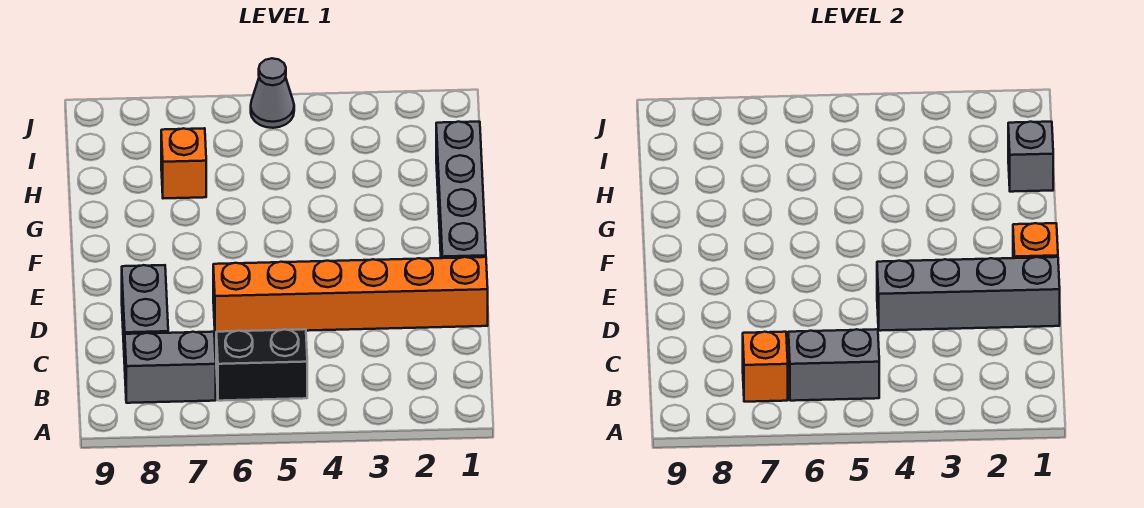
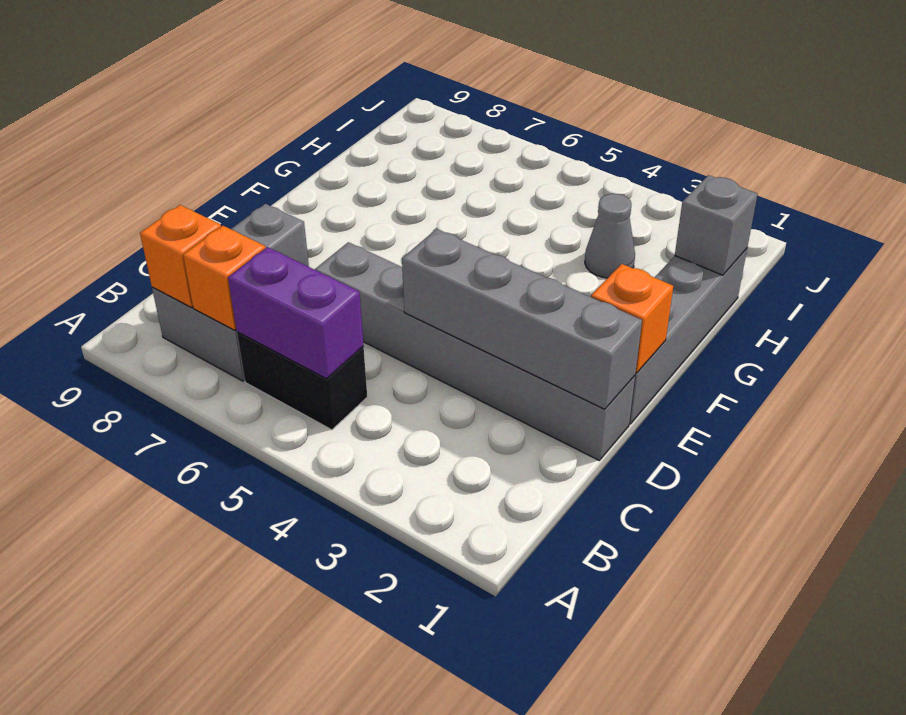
grey brick B5:B6 level 2 -> purple brick B5:B6 level 2
orange brick D1:D6 level 1 -> grey brick D1:D6 level 1
orange brick H7 level 1 -> orange brick B8 level 2
grey cone J5 level 1 -> grey cone H3 level 1

